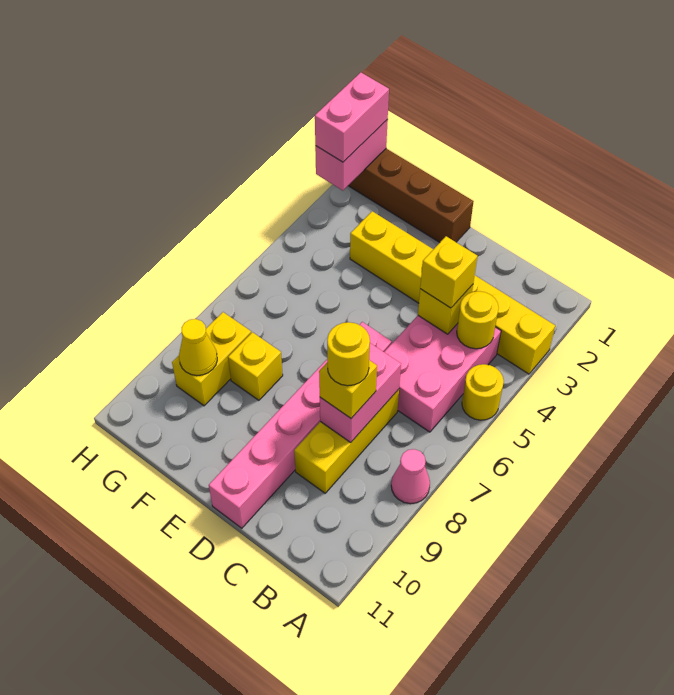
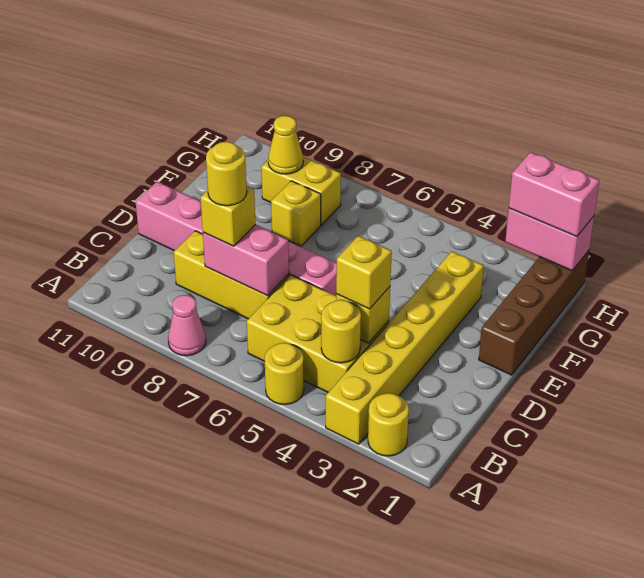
none -> yellow round brick A2 level 1
pink brick B4:C6 level 1 -> yellow brick B4:C6 level 1

